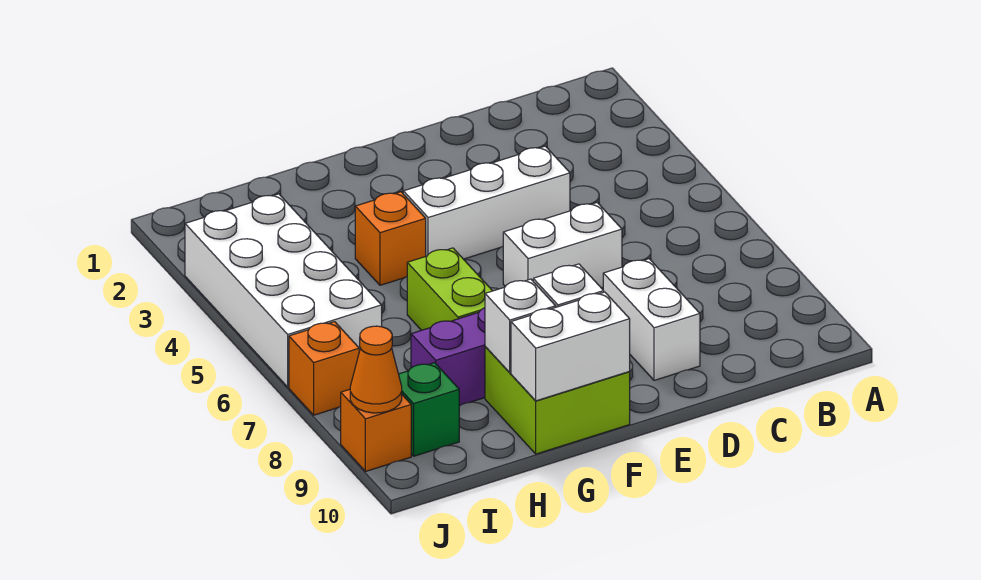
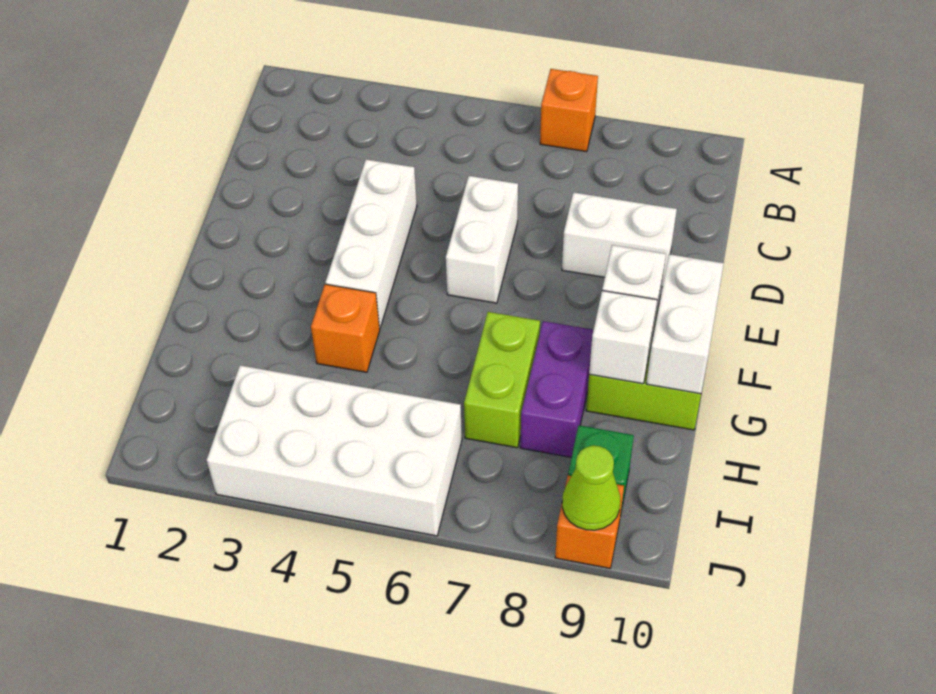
lime brick G6:G7 level 1 -> lime brick G7:H7 level 1
orange brick J7 level 1 -> orange brick A7 level 1
orange cone J9 level 2 -> lime cone J9 level 2

